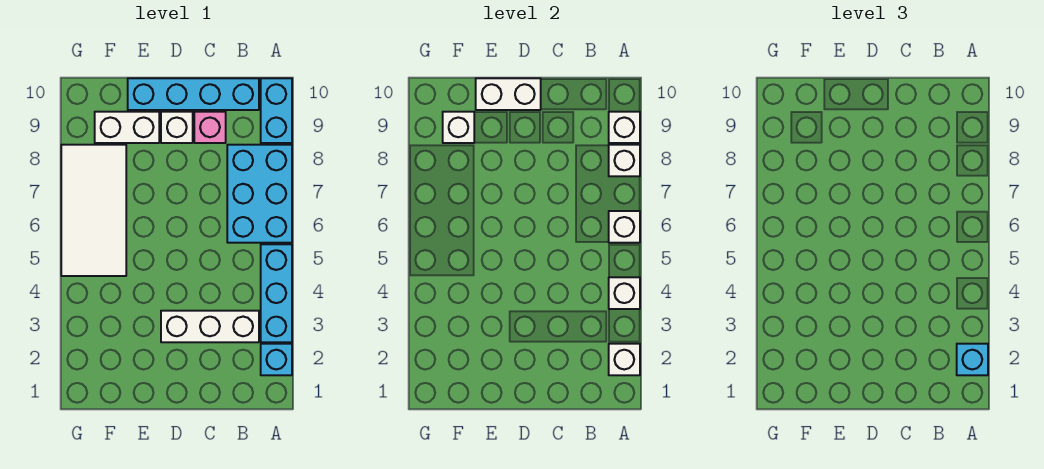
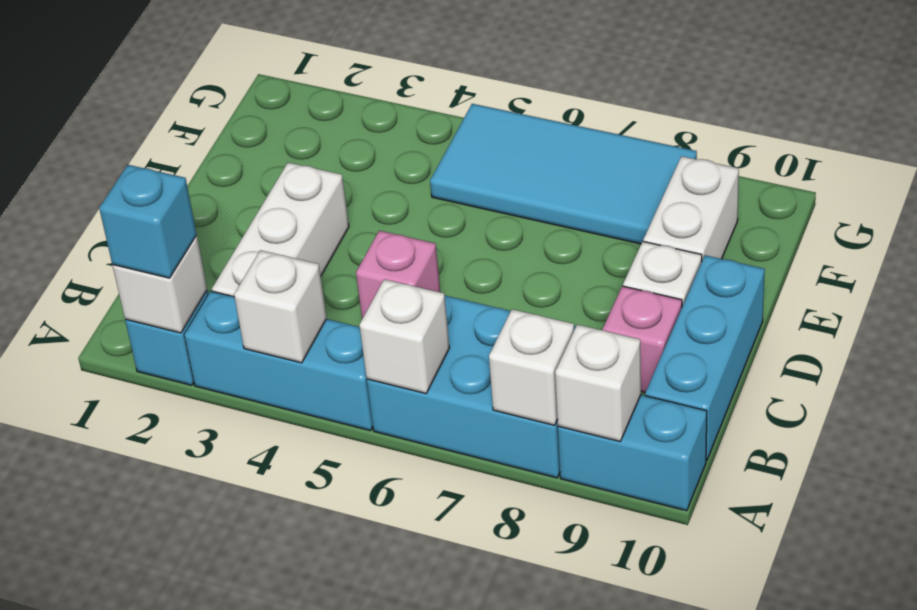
cyan brick B10:E10 level 1 -> cyan brick B10:D10 level 1
none -> pink brick C5 level 1
white brick D10:E10 level 2 -> none
white tile F5:G8 level 1 -> cyan tile F5:G8 level 1
white brick F9 level 2 -> none

